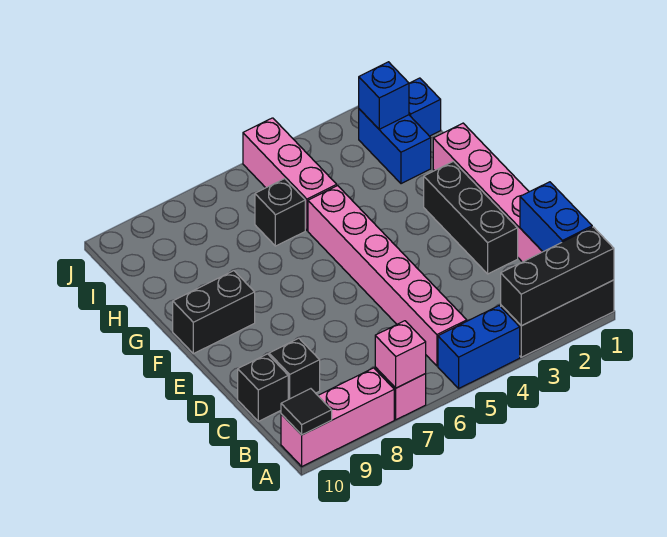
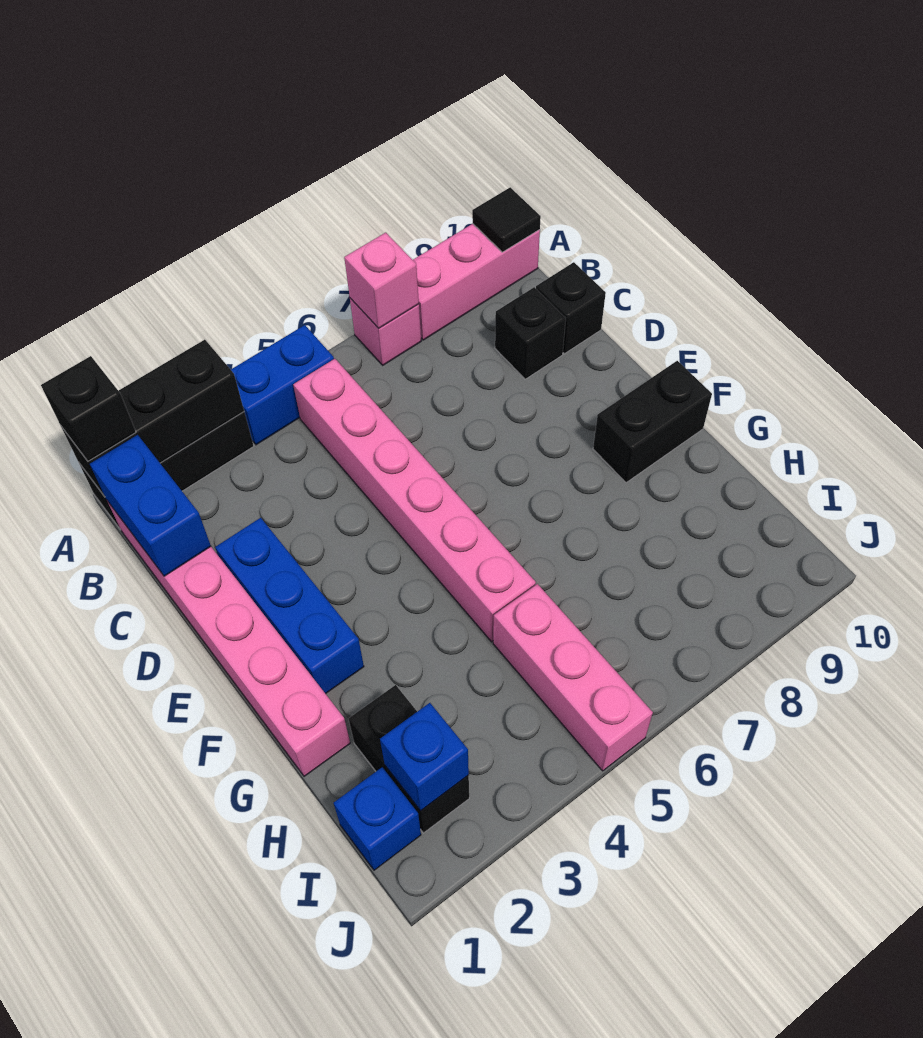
black brick D2:F2 level 1 -> blue brick D2:F2 level 1
blue brick H2:I2 level 1 -> black brick H2:I2 level 1
black brick H6 level 1 -> black brick A1 level 3

